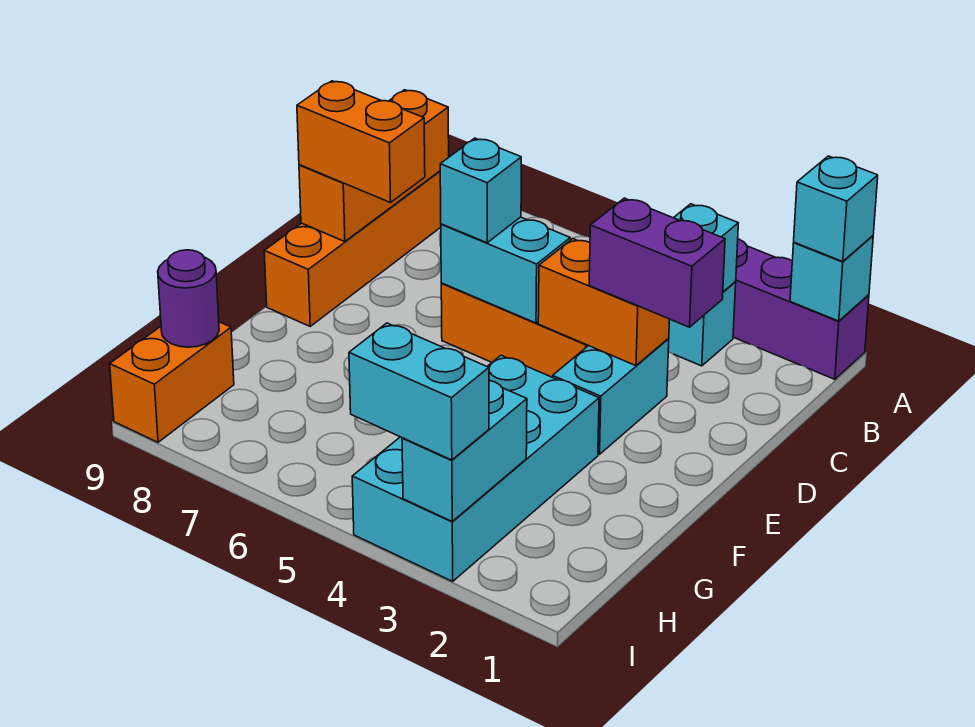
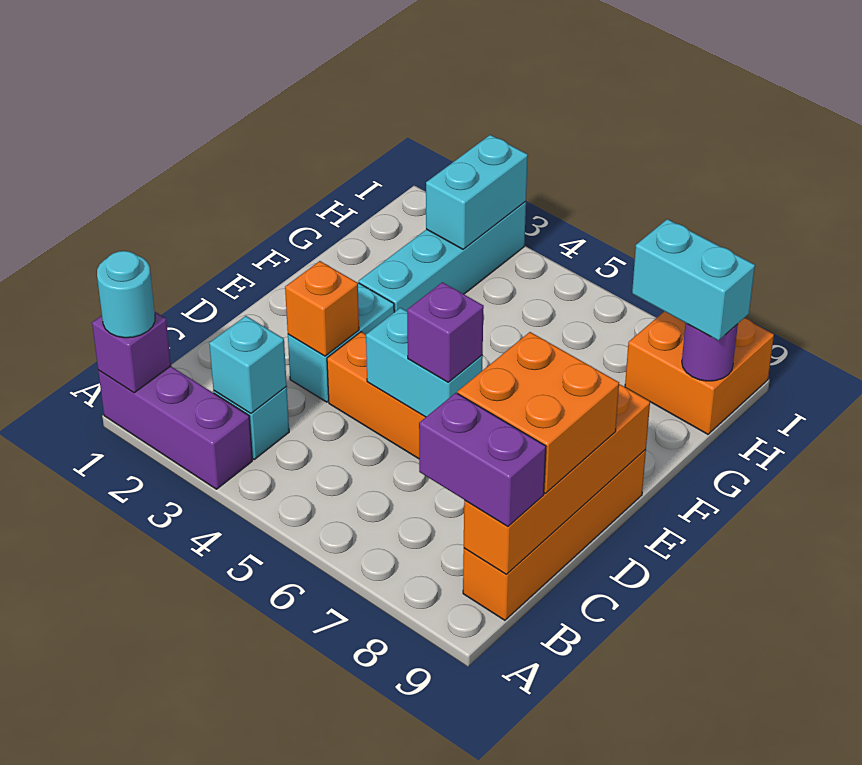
cyan brick A1 level 2 -> purple brick A1 level 2
cyan brick A1 level 3 -> cyan round brick A1 level 3
orange brick B9:D9 level 2 -> orange brick B9:E9 level 2
purple brick D2:D3 level 3 -> purple brick B8:B9 level 3
orange brick D3:D4 level 2 -> orange brick D3 level 2
cyan brick D6 level 3 -> purple brick D6 level 3
orange brick D8:D9 level 3 -> orange brick C8:D9 level 3
cyan brick F3:I4 level 1 -> cyan brick F3:I3 level 1
orange brick H9:I9 level 1 -> orange brick H8:I9 level 1
cyan brick I3:I4 level 3 -> cyan brick H8:H9 level 3

